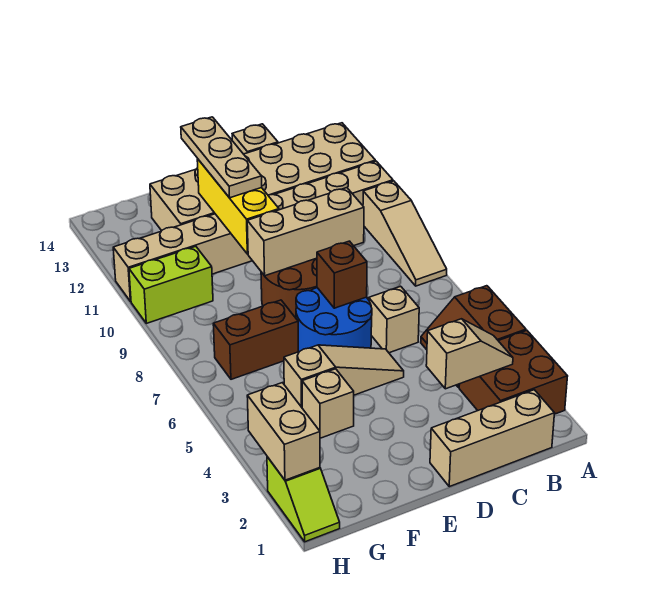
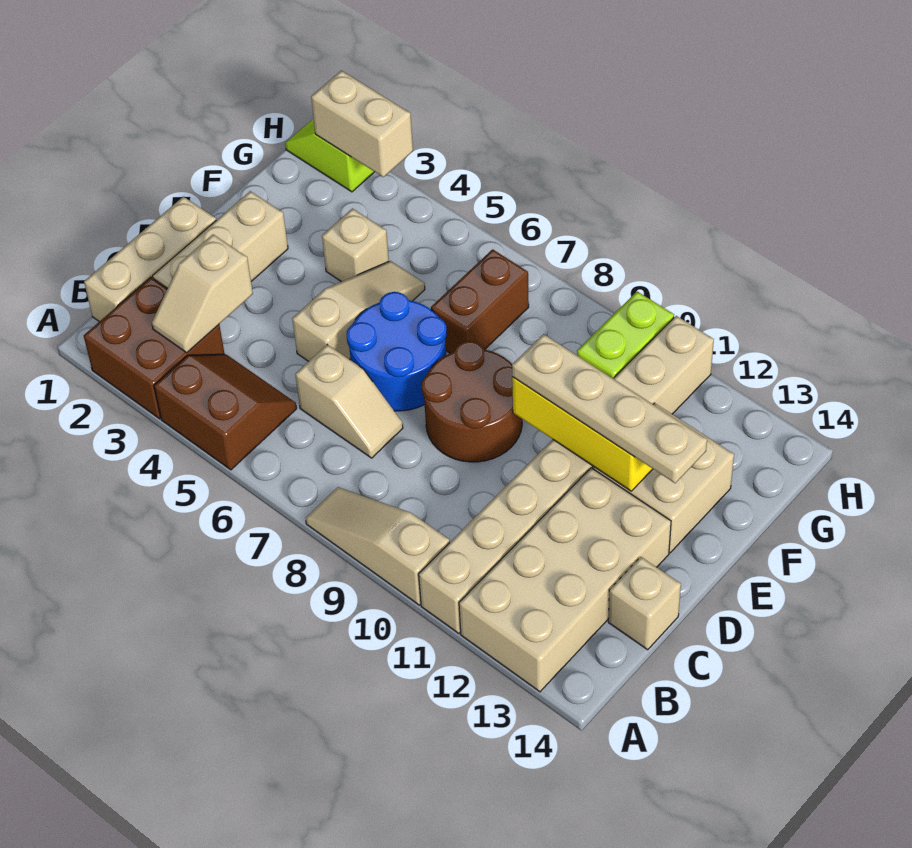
tan brick C9:E9 level 2 -> tan brick C2:E2 level 1
tan slope D5:F5 level 1 top F -> tan slope D5:F5 level 1 top D
brown brick D7 level 2 -> none
tan plate E11:E13 level 3 -> tan plate E10:E13 level 3

